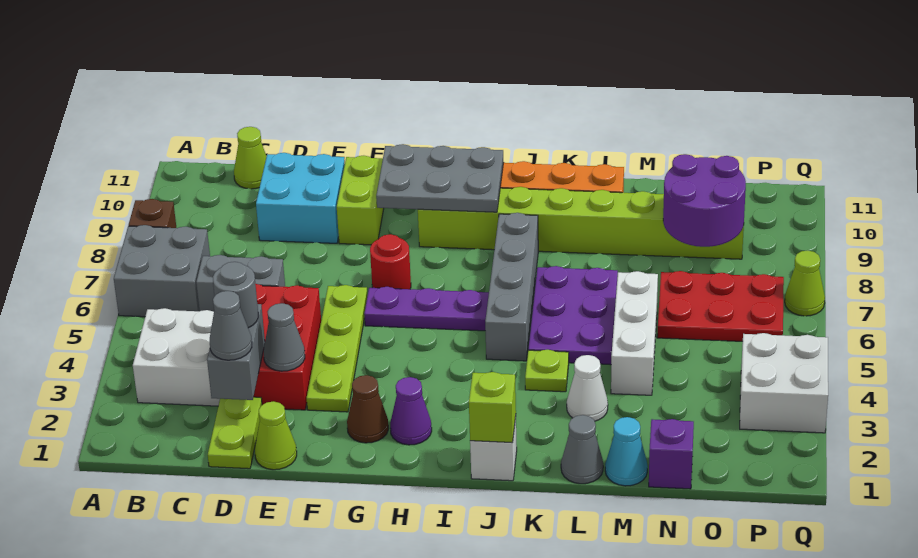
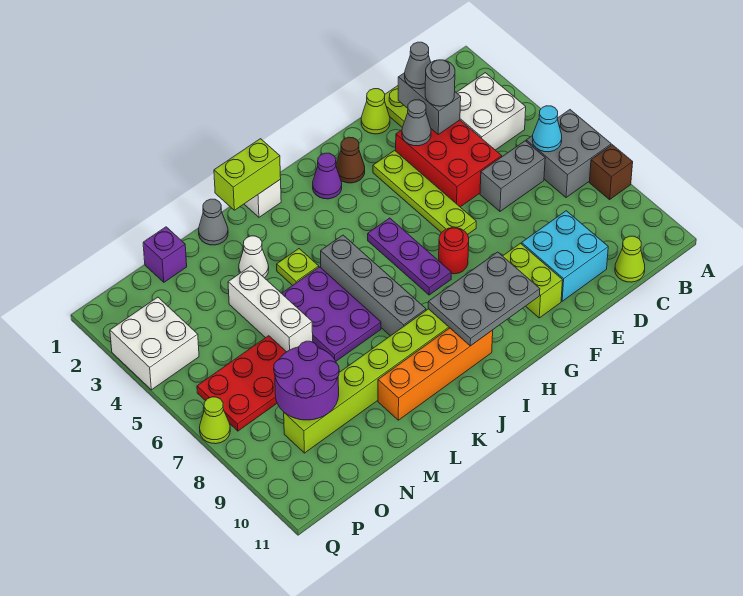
purple plate G6:I6 level 1 -> purple plate H5:H7 level 1
lime brick J1 level 2 -> lime brick J1:K1 level 2
cyan cone M1 level 1 -> cyan cone B6 level 2

